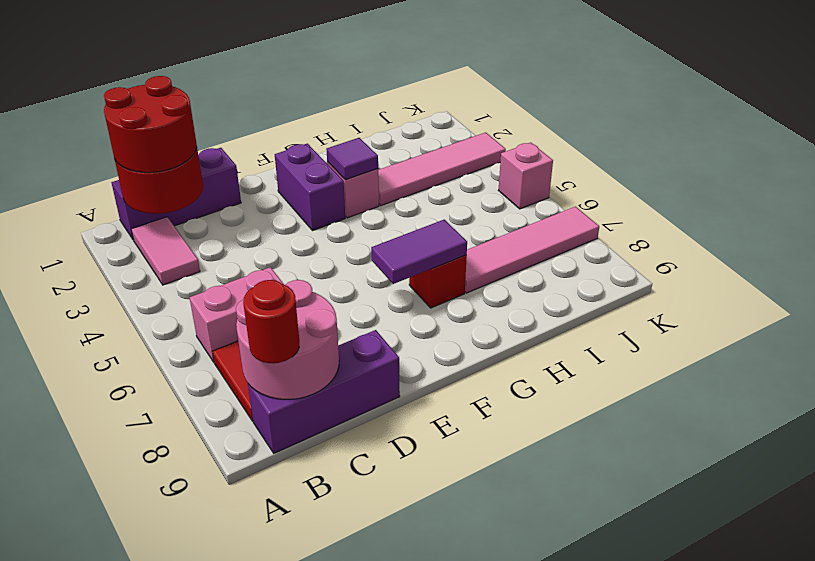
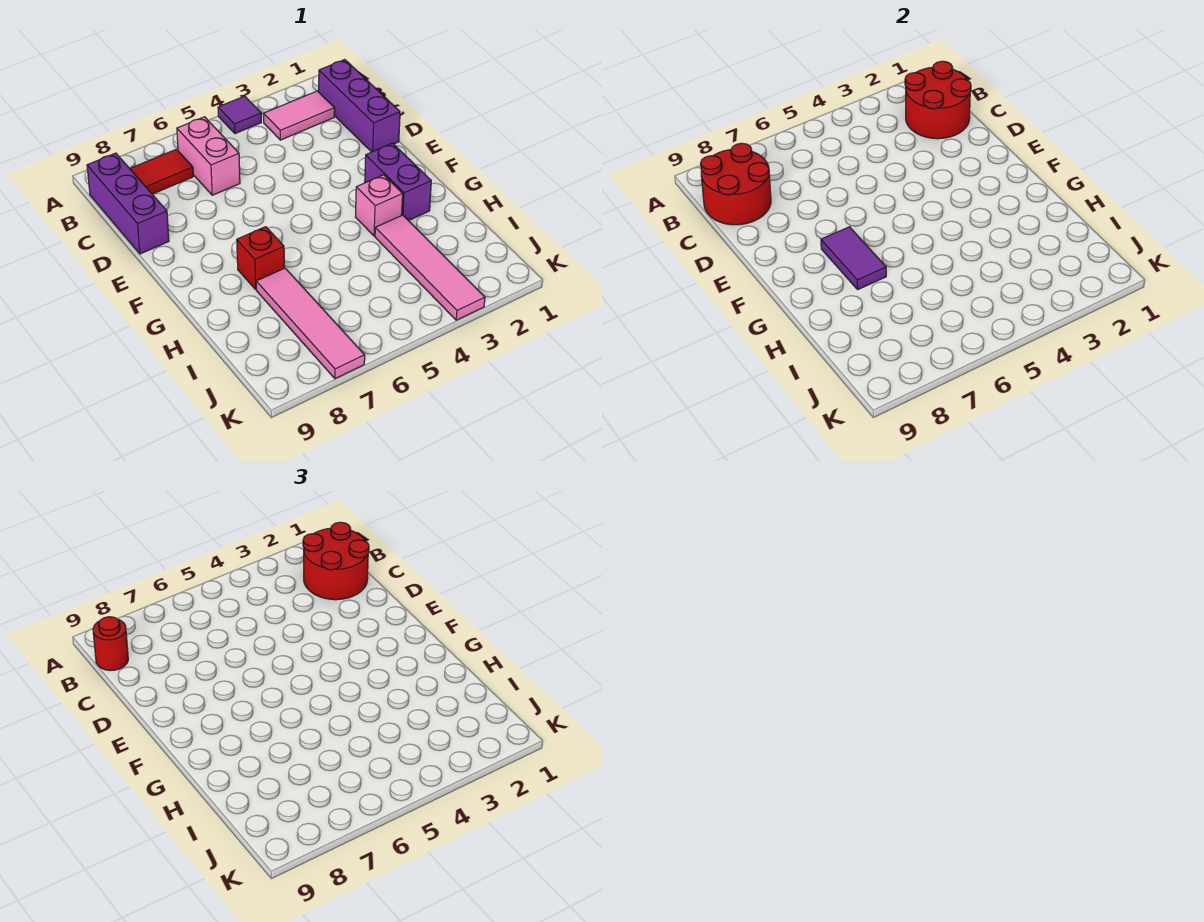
pink round brick B8:C9 level 2 -> red round brick B8:C9 level 2
purple brick F2:F3 level 1 -> purple brick F2:G2 level 1
purple tile G3 level 2 -> purple tile A4 level 1
pink brick K5 level 1 -> none

